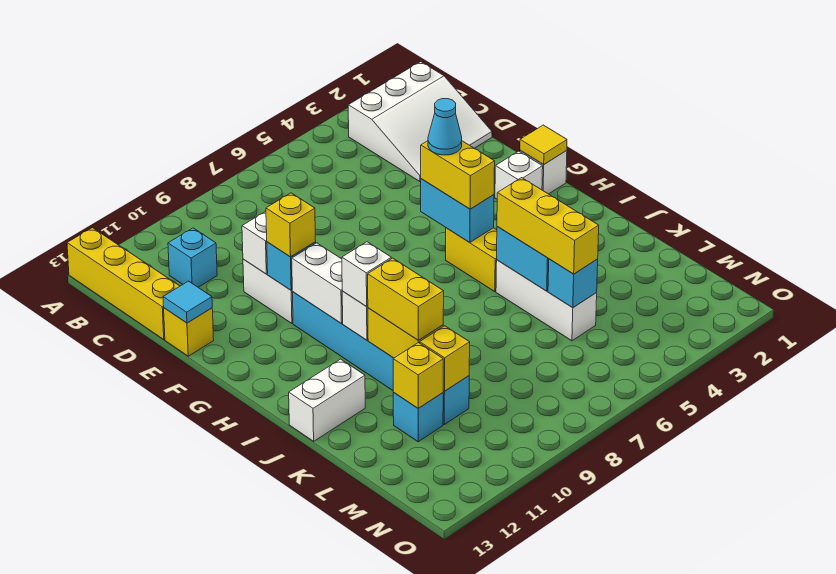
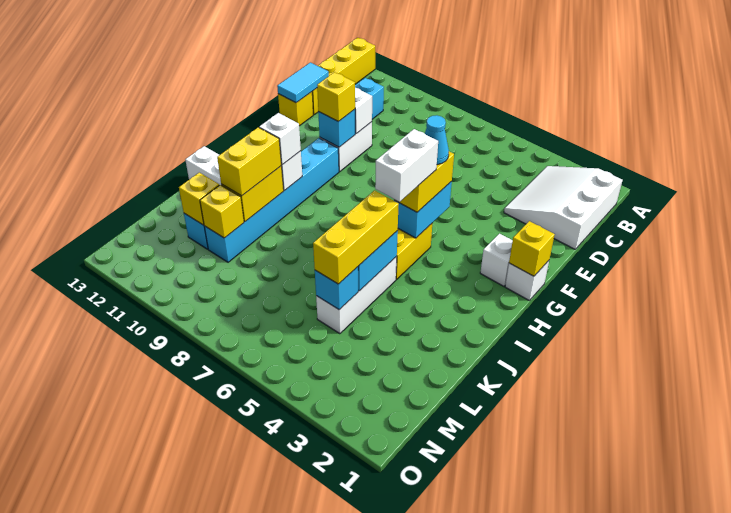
white slope B1:D3 level 1 top B -> white slope B1:D3 level 1 top 1
cyan tile E13 level 2 -> cyan tile D13:E13 level 2
yellow tile G1 level 2 -> yellow brick G1 level 2
white brick G10:H10 level 2 -> white brick H5:I5 level 4

